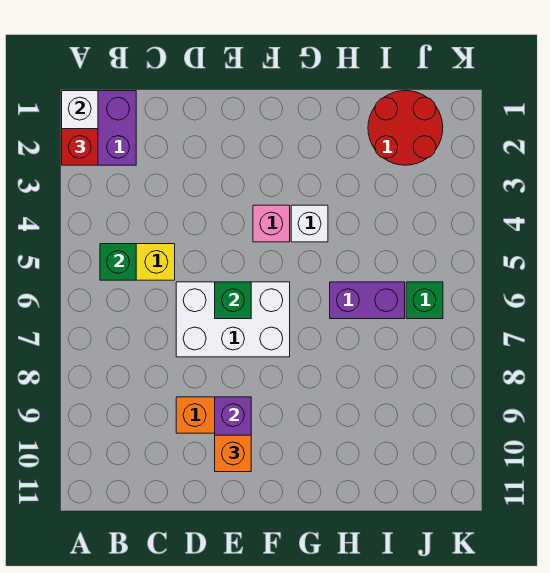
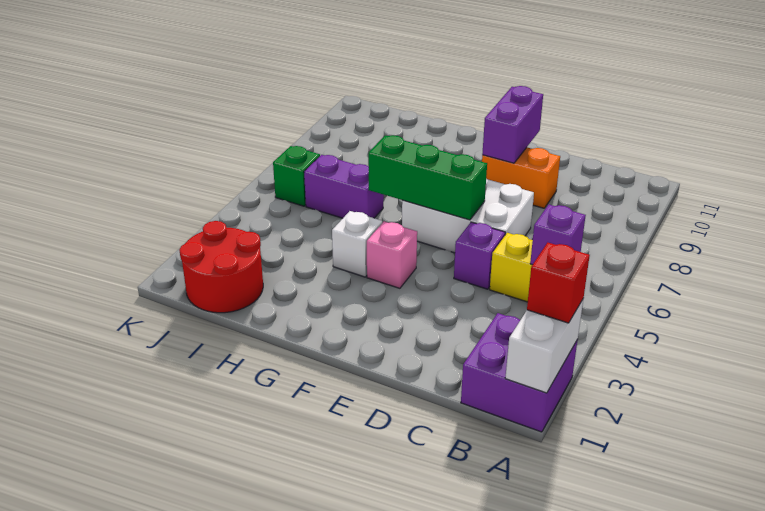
green brick B5 level 2 -> purple brick B5 level 2
none -> purple brick D5 level 1
green brick E6 level 2 -> green brick E6:G6 level 2
orange brick E10 level 3 -> none

